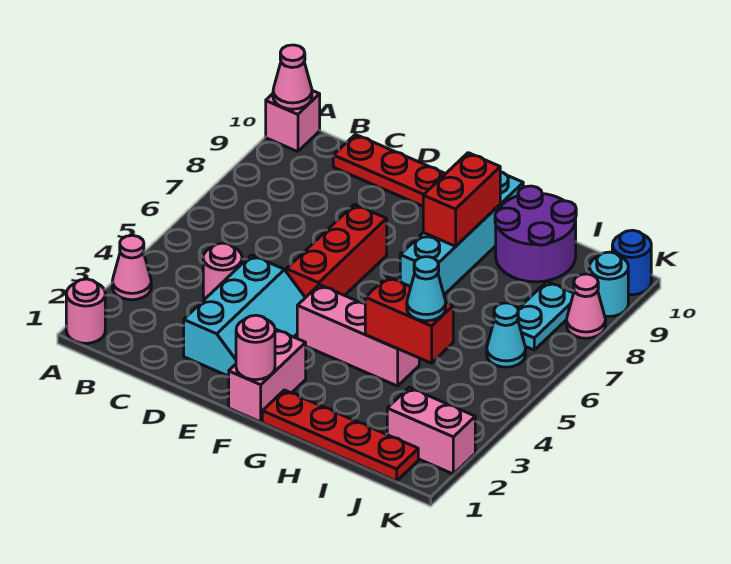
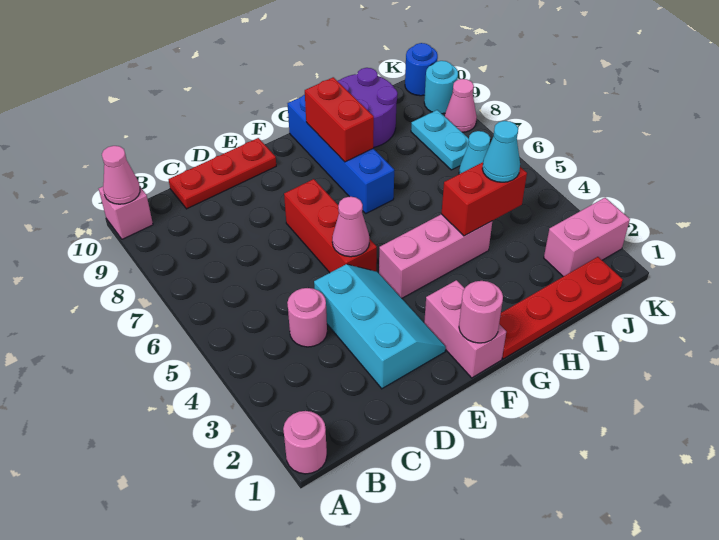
pink cone A3 level 1 -> pink cone E5 level 2
cyan brick G7:G10 level 1 -> blue brick G7:G10 level 1

